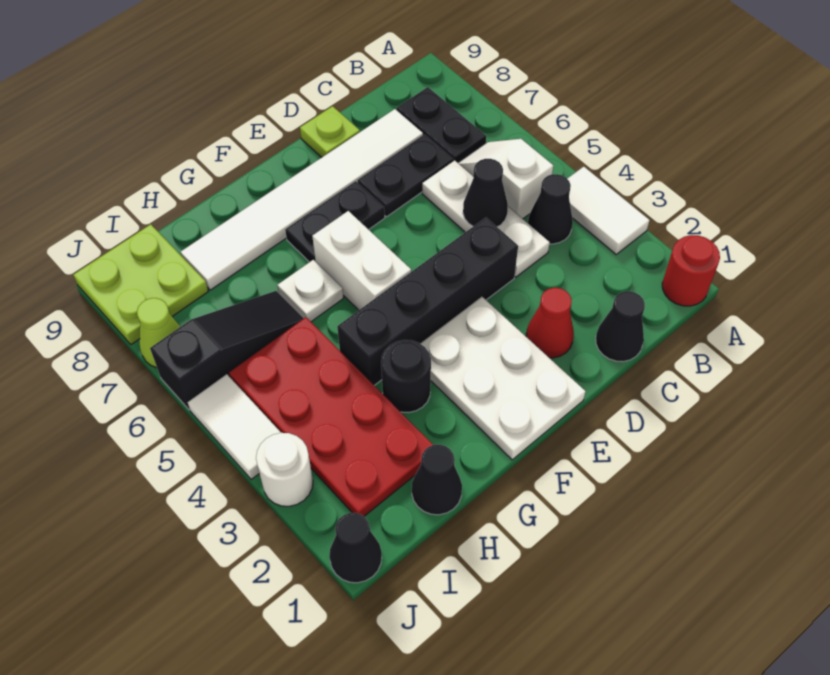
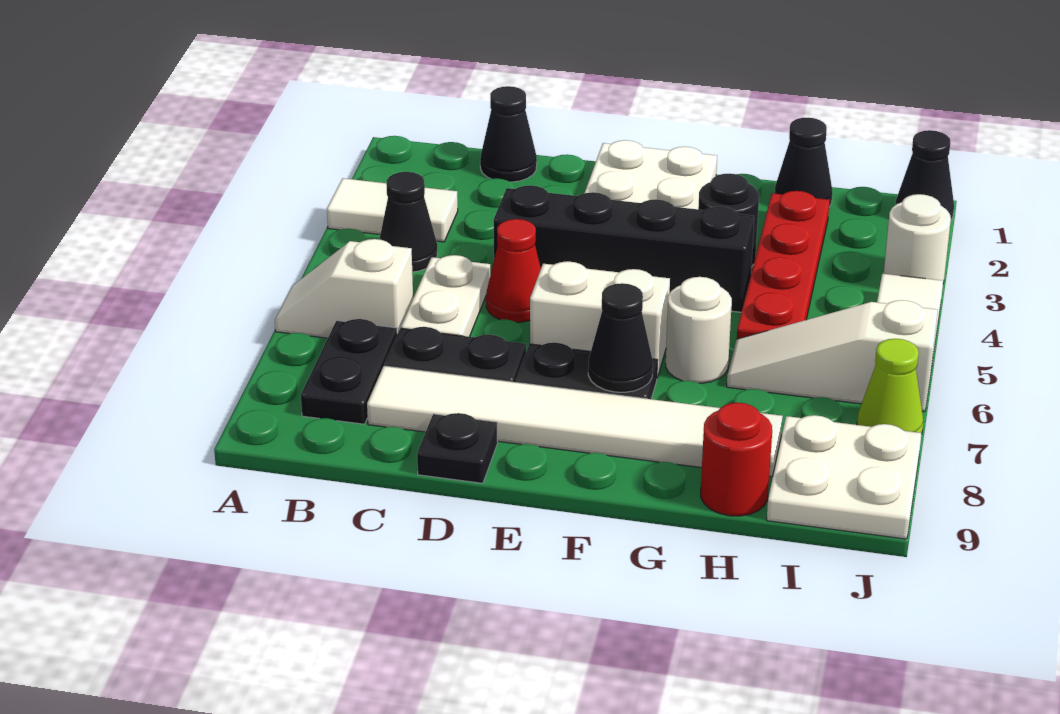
red round brick A1 level 1 -> red round brick H9 level 1
white tile A3:A4 level 1 -> white tile A3:B3 level 1
white slope B5:B6 level 1 top 5 -> white slope A6:B6 level 1 top B
white plate C4:C6 level 1 -> white plate C5:C6 level 1
black cone C5 level 2 -> black cone F7 level 2
red cone D2 level 1 -> red cone D5 level 1
lime plate D9 level 1 -> black plate D9 level 1
white brick F5:F6 level 1 -> white brick E6:F6 level 1
white plate G6 level 1 -> white round brick G6 level 1
red plate H2:I5 level 1 -> red plate H2:H5 level 1
black slope H6:J6 level 1 top J -> white slope H6:J6 level 1 top J
lime plate I8:J9 level 1 -> white plate I8:J9 level 1

